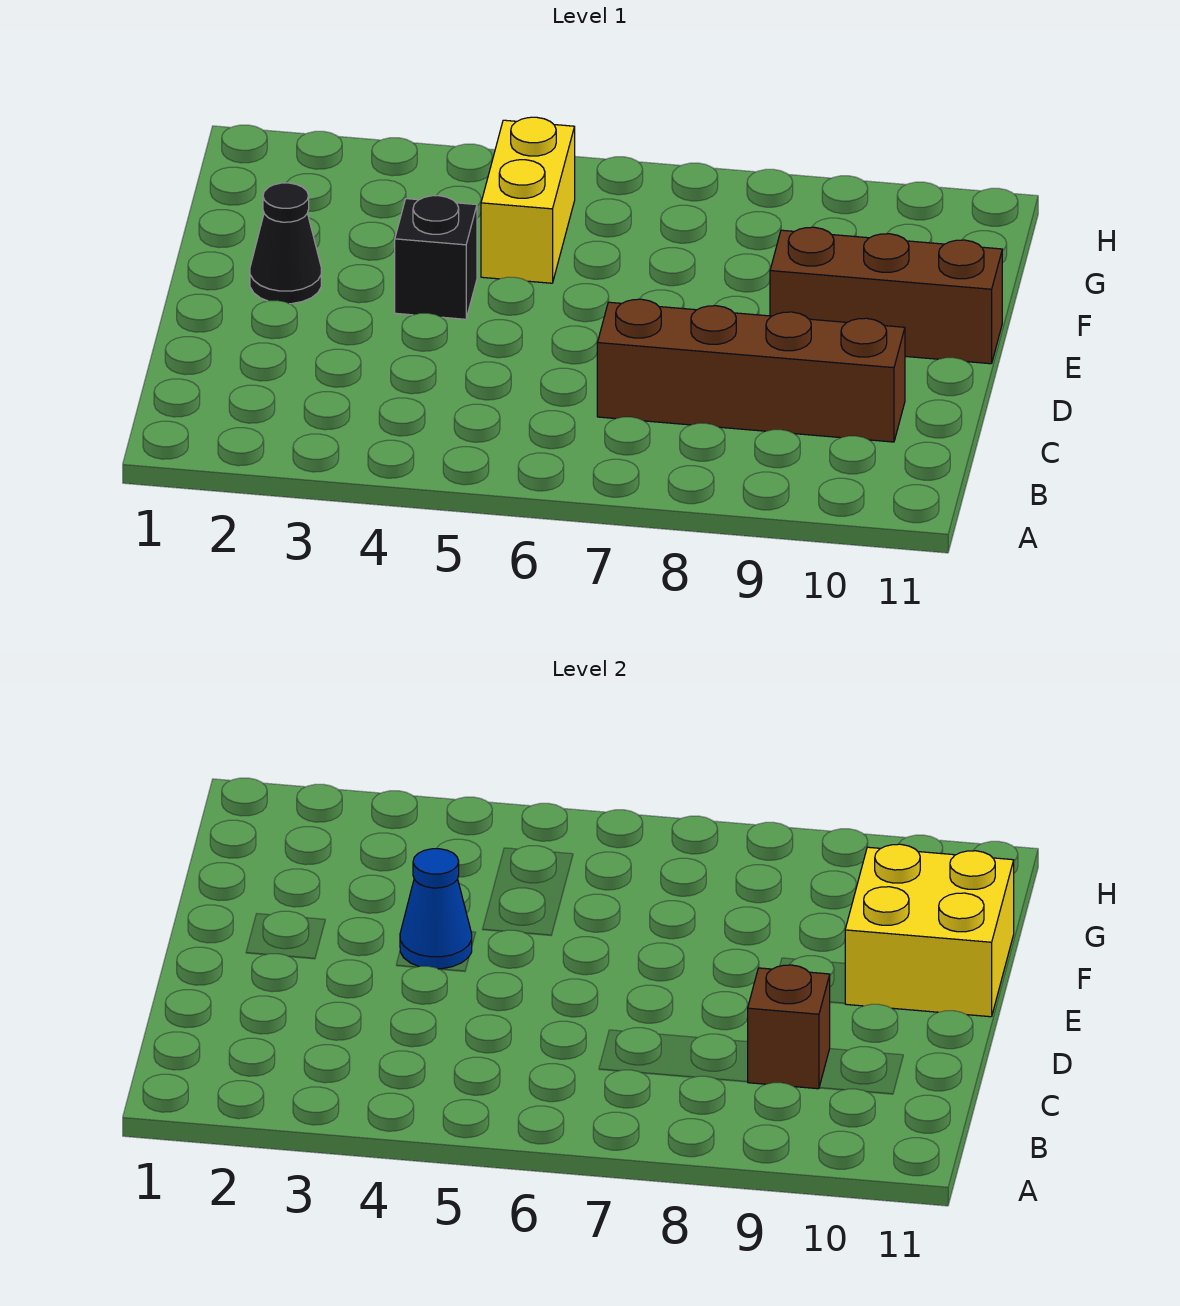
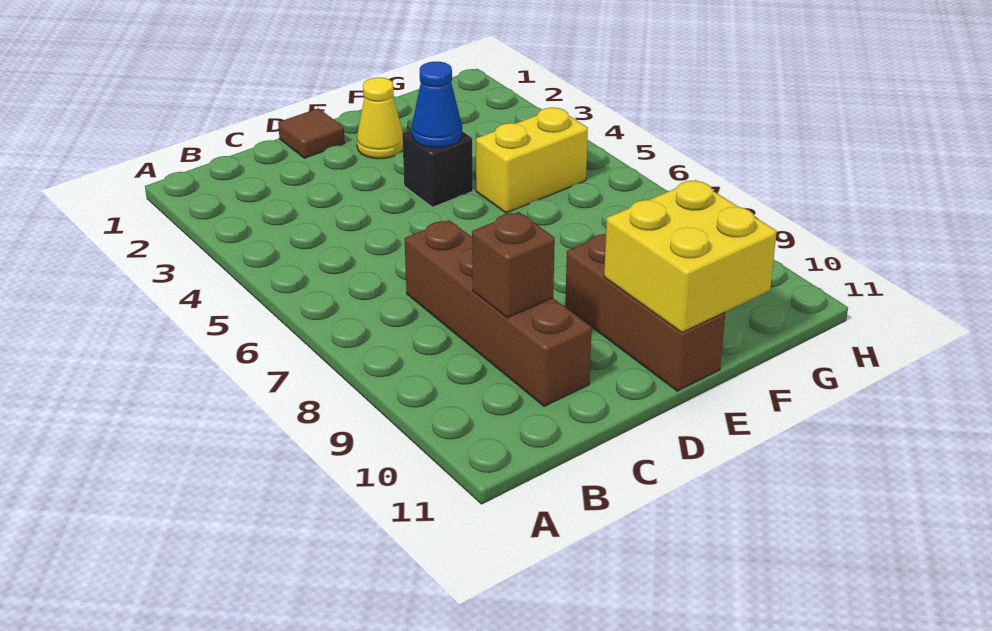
none -> brown tile D1 level 1
black cone E2 level 1 -> yellow cone E2 level 1

